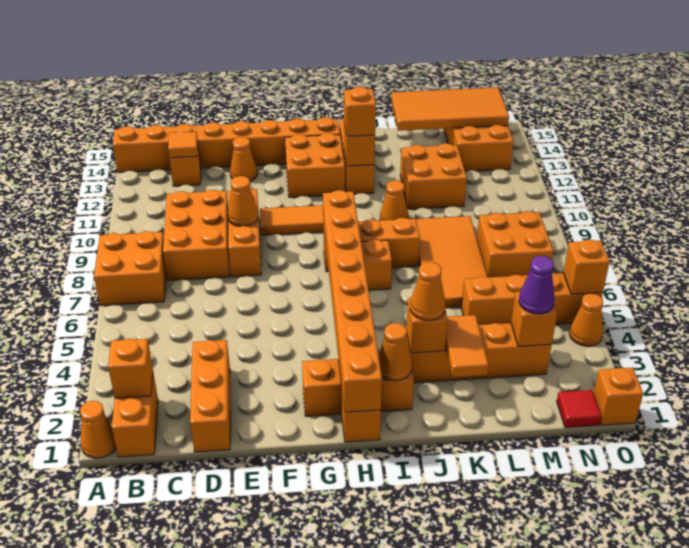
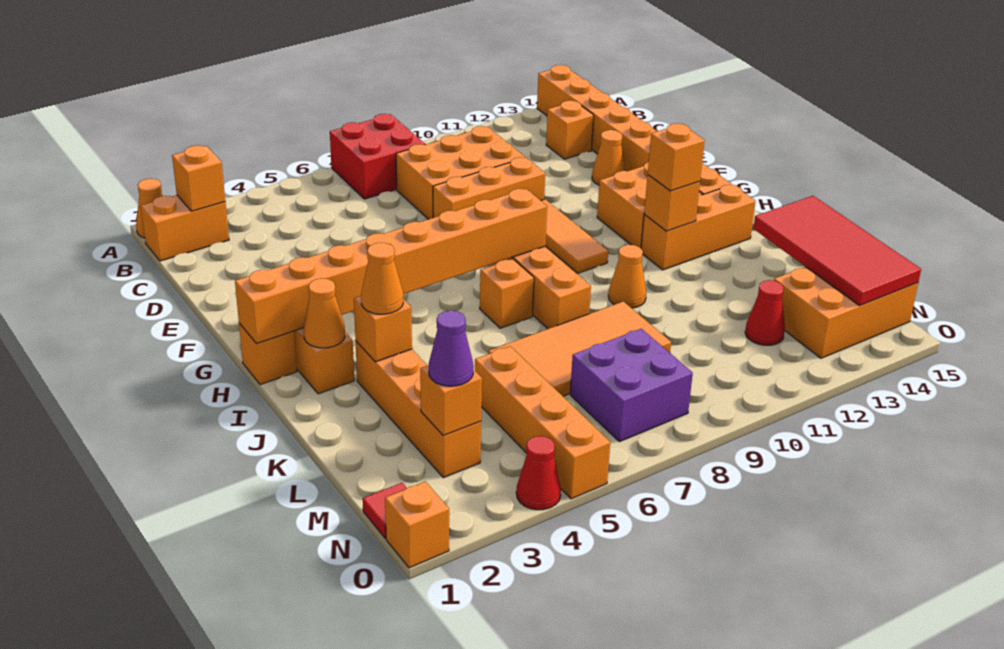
orange brick A7:B8 level 1 -> red brick A7:B8 level 1
orange tile C13 level 2 -> none
orange brick D1:D3 level 1 -> none
orange cone E9 level 2 -> none
orange tile K2:K3 level 2 -> none
orange brick K11:L12 level 1 -> none
orange tile K14:N15 level 2 -> red tile K14:N15 level 2
orange brick M7:N8 level 1 -> purple brick M7:N8 level 1
none -> red cone M12 level 1
orange cone O4 level 1 -> red cone O4 level 1
orange brick O5 level 2 -> none

